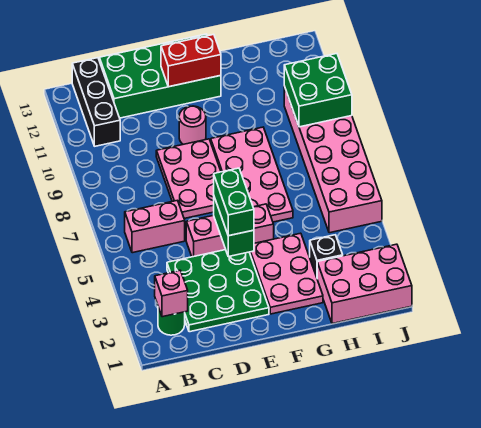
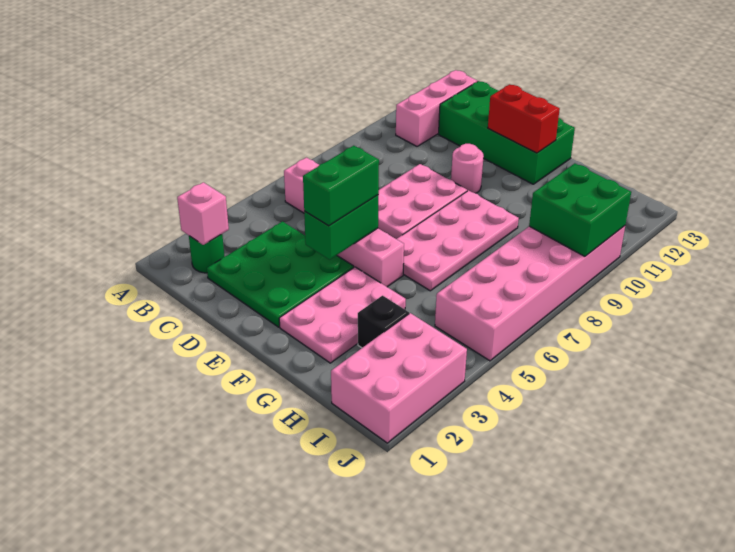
black brick B11:B13 level 1 -> pink brick B11:B13 level 1
pink brick H1:J2 level 1 -> pink brick I1:J3 level 1

